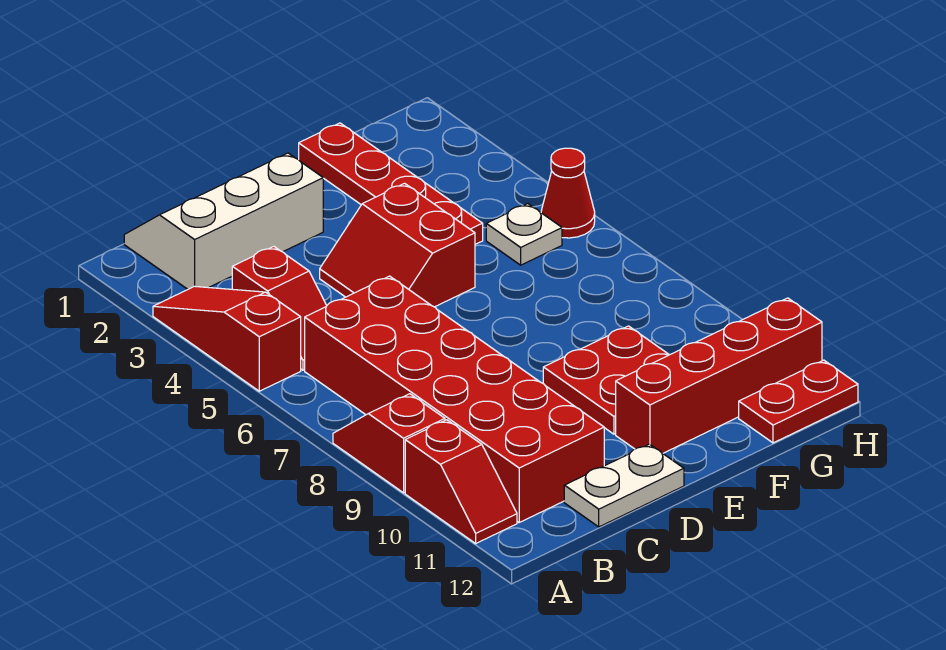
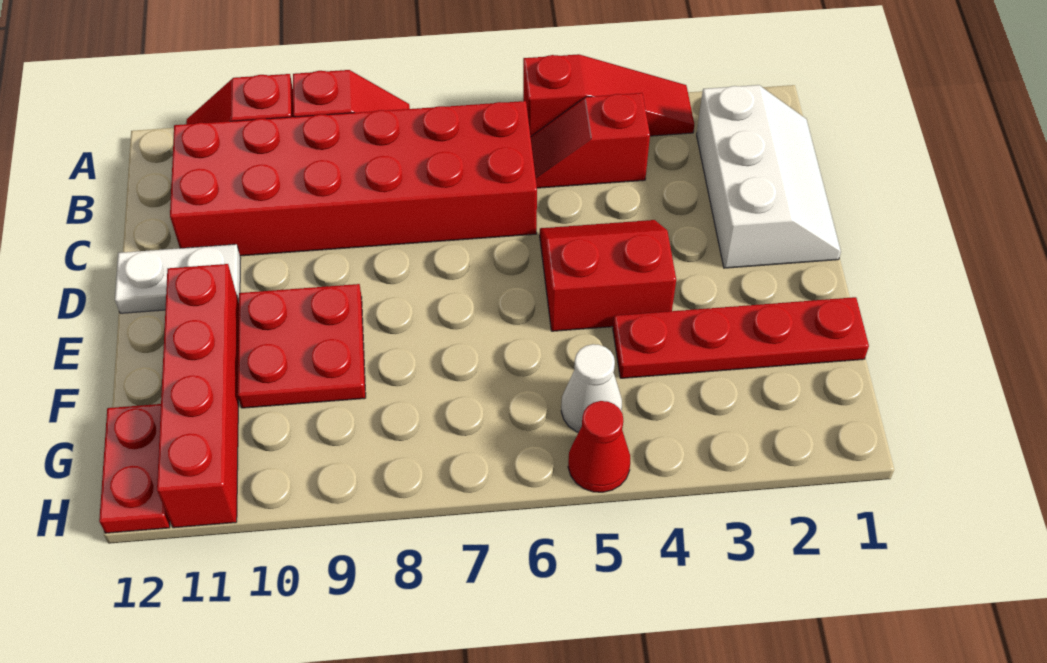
white plate C12:D12 level 1 -> white plate D11:D12 level 1
white plate G5 level 1 -> white cone G5 level 1

